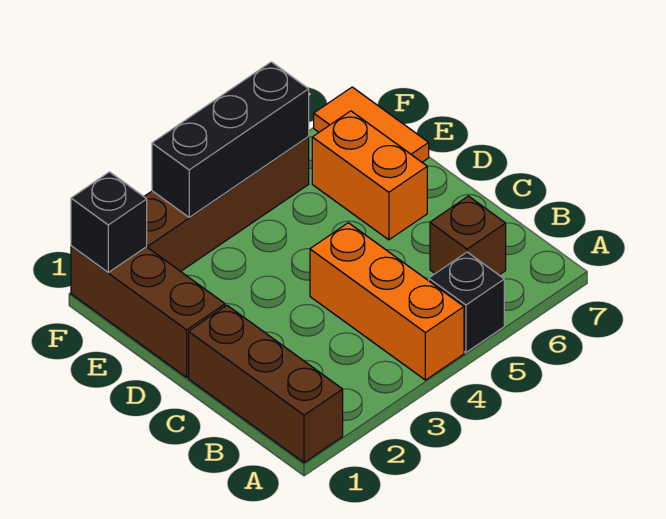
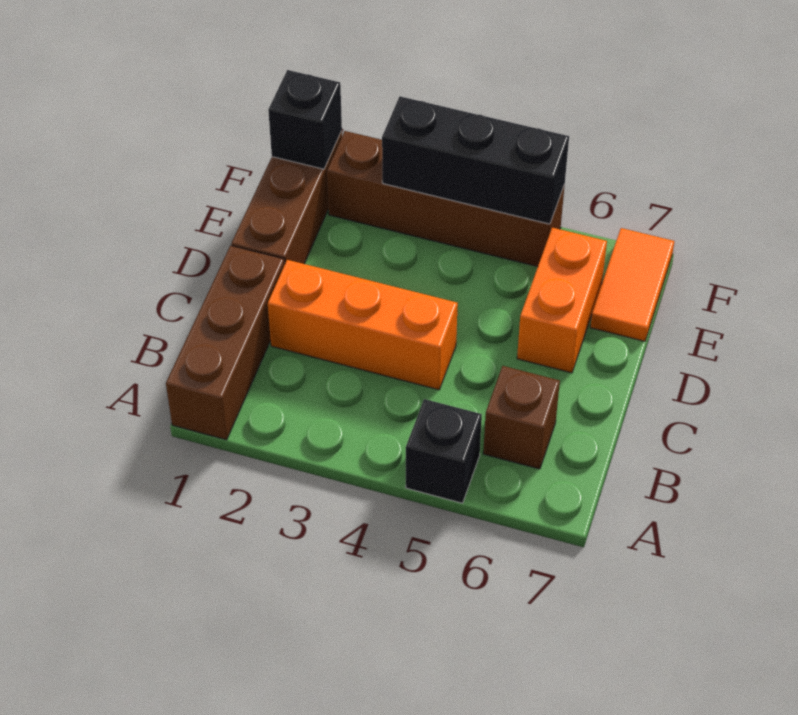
orange brick A4:C4 level 1 -> orange brick C2:C4 level 1

